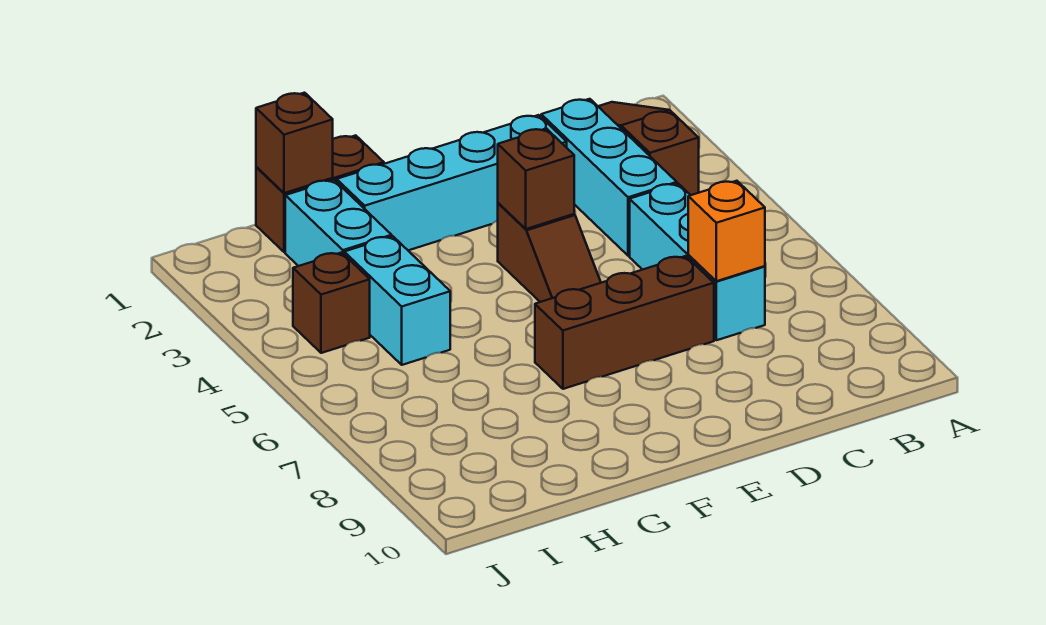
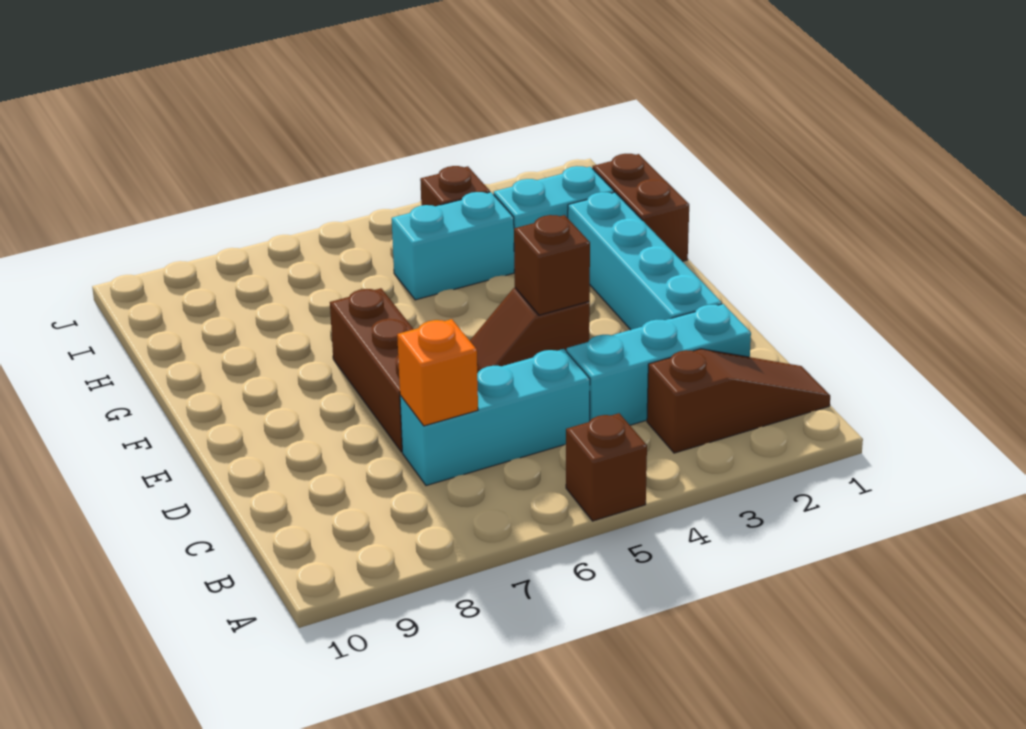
brown brick H1 level 2 -> brown brick A5 level 1

